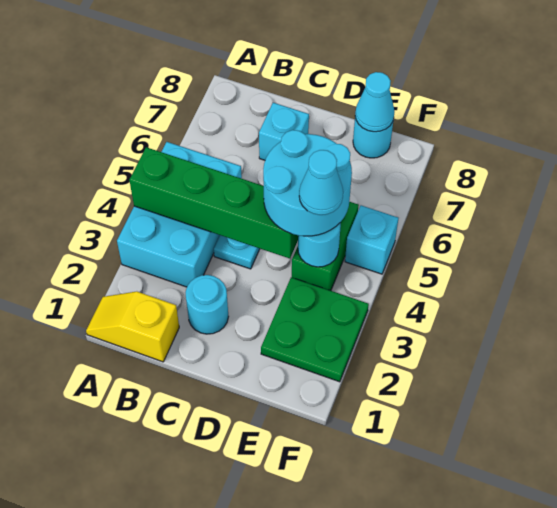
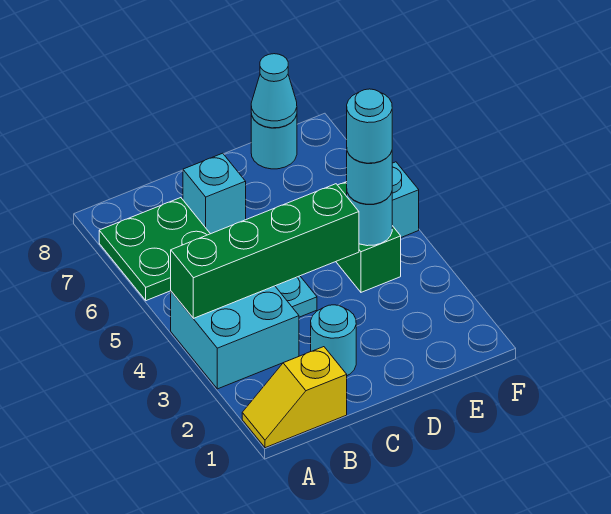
cyan brick A3:B5 level 1 -> cyan brick A3:B4 level 1
cyan round brick D4:E5 level 3 -> cyan round brick E4 level 3
green plate E2:F3 level 1 -> green plate A6:B7 level 1
cyan cone E4 level 4 -> cyan round brick E4 level 4

